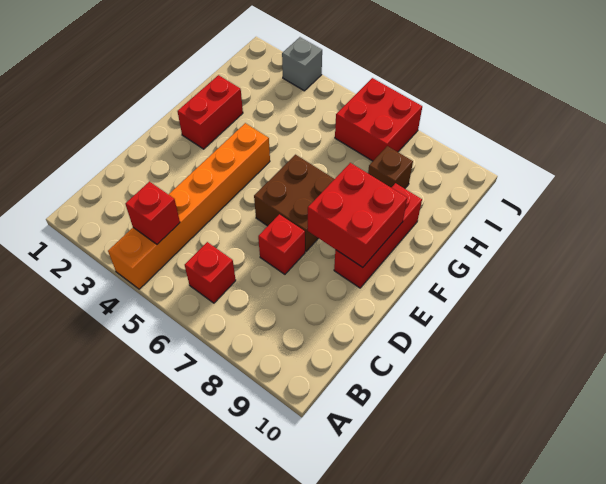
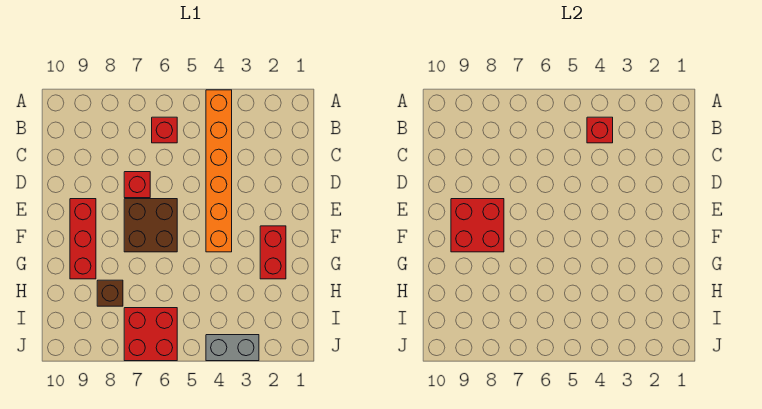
grey brick J3 level 1 -> grey brick J3:J4 level 1

